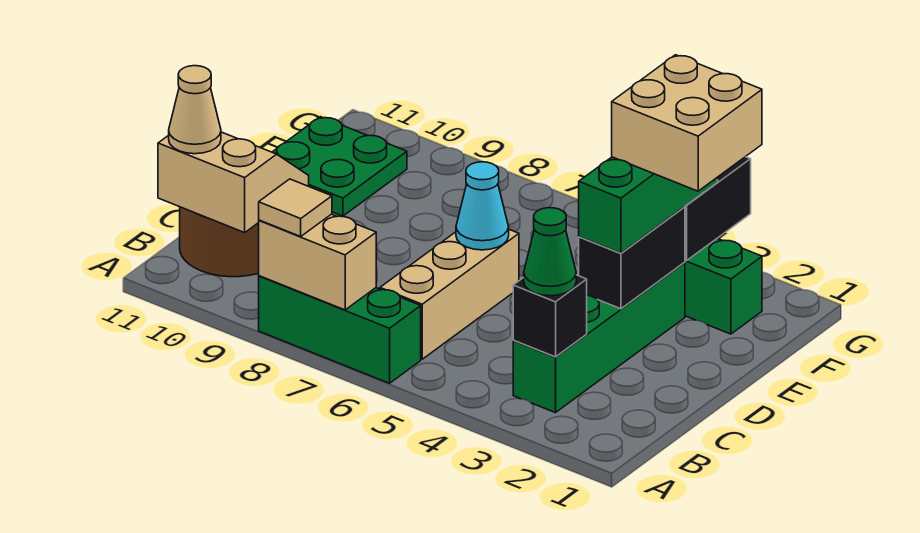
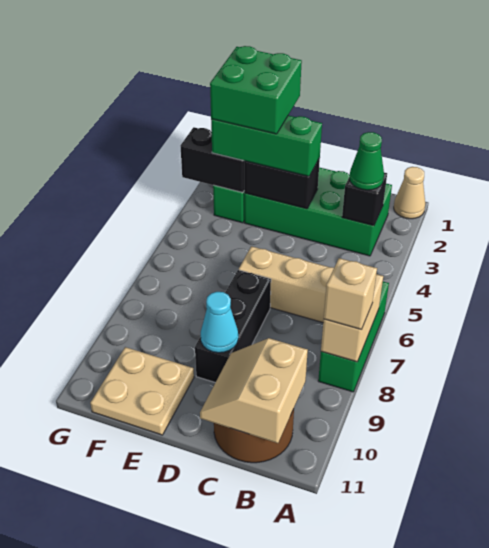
tan tile A8 level 3 -> tan brick A8 level 3
green brick B3:E3 level 1 -> green brick B2:E3 level 1
tan cone B11 level 3 -> tan cone A1 level 1
cyan cone D6 level 2 -> cyan cone D9 level 2
none -> black brick D7:D9 level 1
tan brick E2:F3 level 4 -> green brick E2:F3 level 4
green plate E10:F11 level 1 -> tan plate E10:F11 level 1

